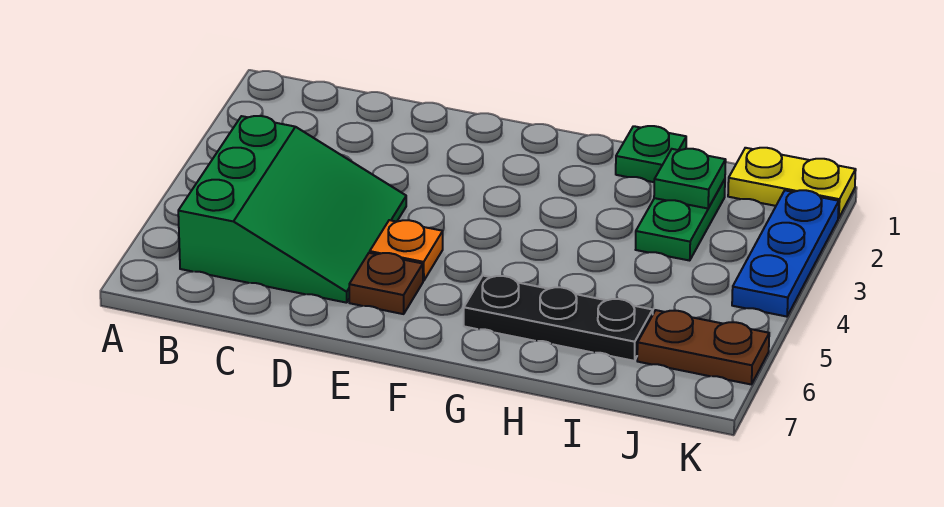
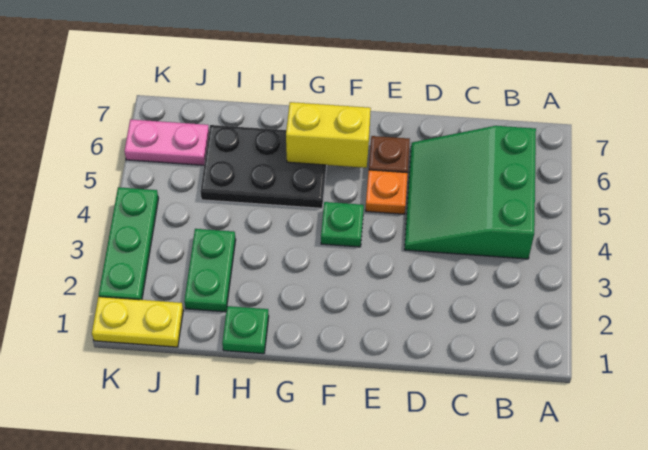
none -> yellow brick F6:G6 level 2
black plate G6:I6 level 1 -> black plate G5:I6 level 1
green plate I2 level 2 -> green plate F4 level 1
brown plate J6:K6 level 1 -> pink plate J6:K6 level 1
blue plate K2:K4 level 1 -> green plate K2:K4 level 1

